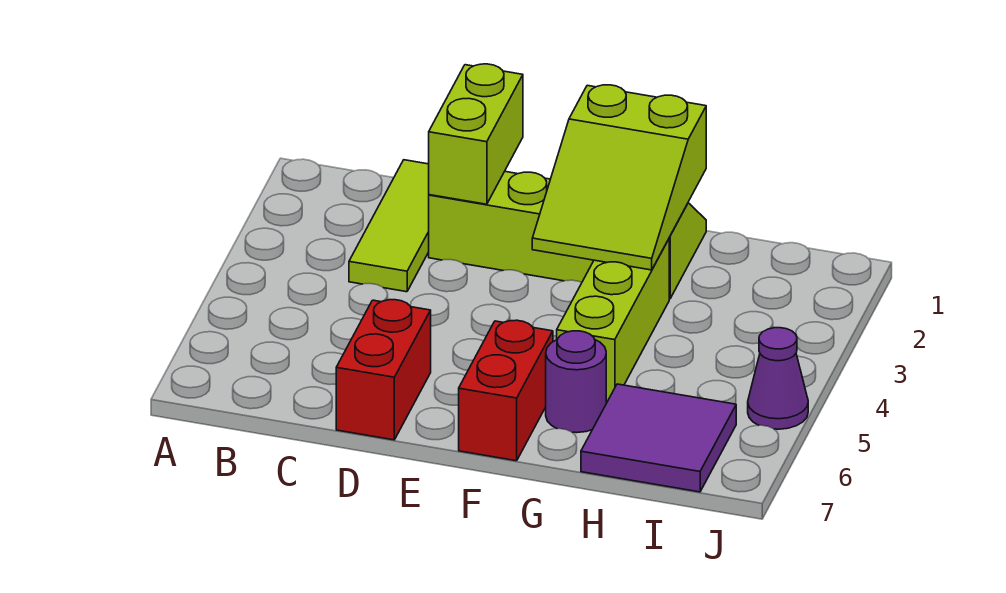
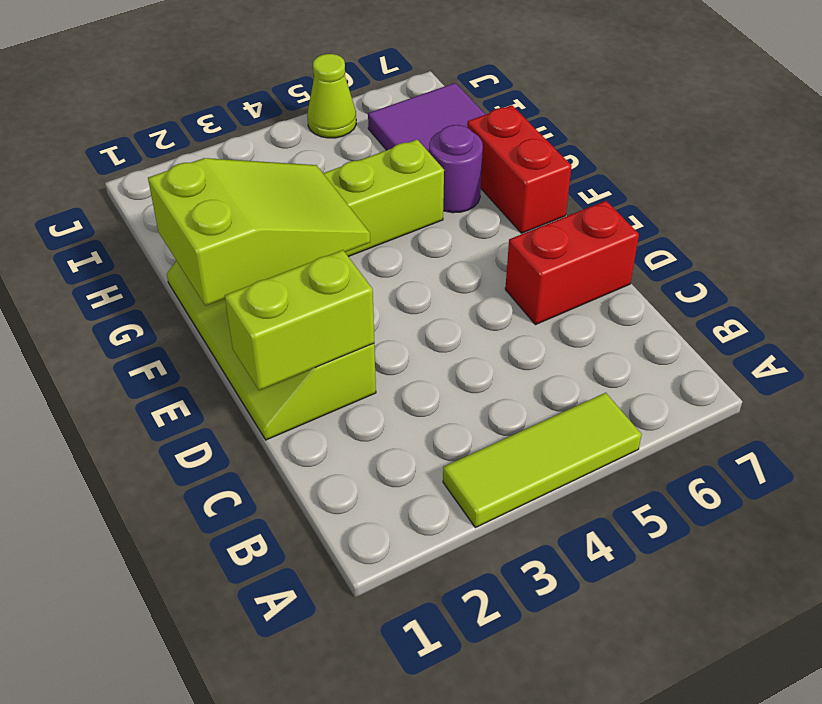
lime tile C1:C3 level 1 -> lime tile A3:A5 level 1
red brick F6:F7 level 1 -> red brick F7:G7 level 1
purple cone J5 level 1 -> lime cone J5 level 1

